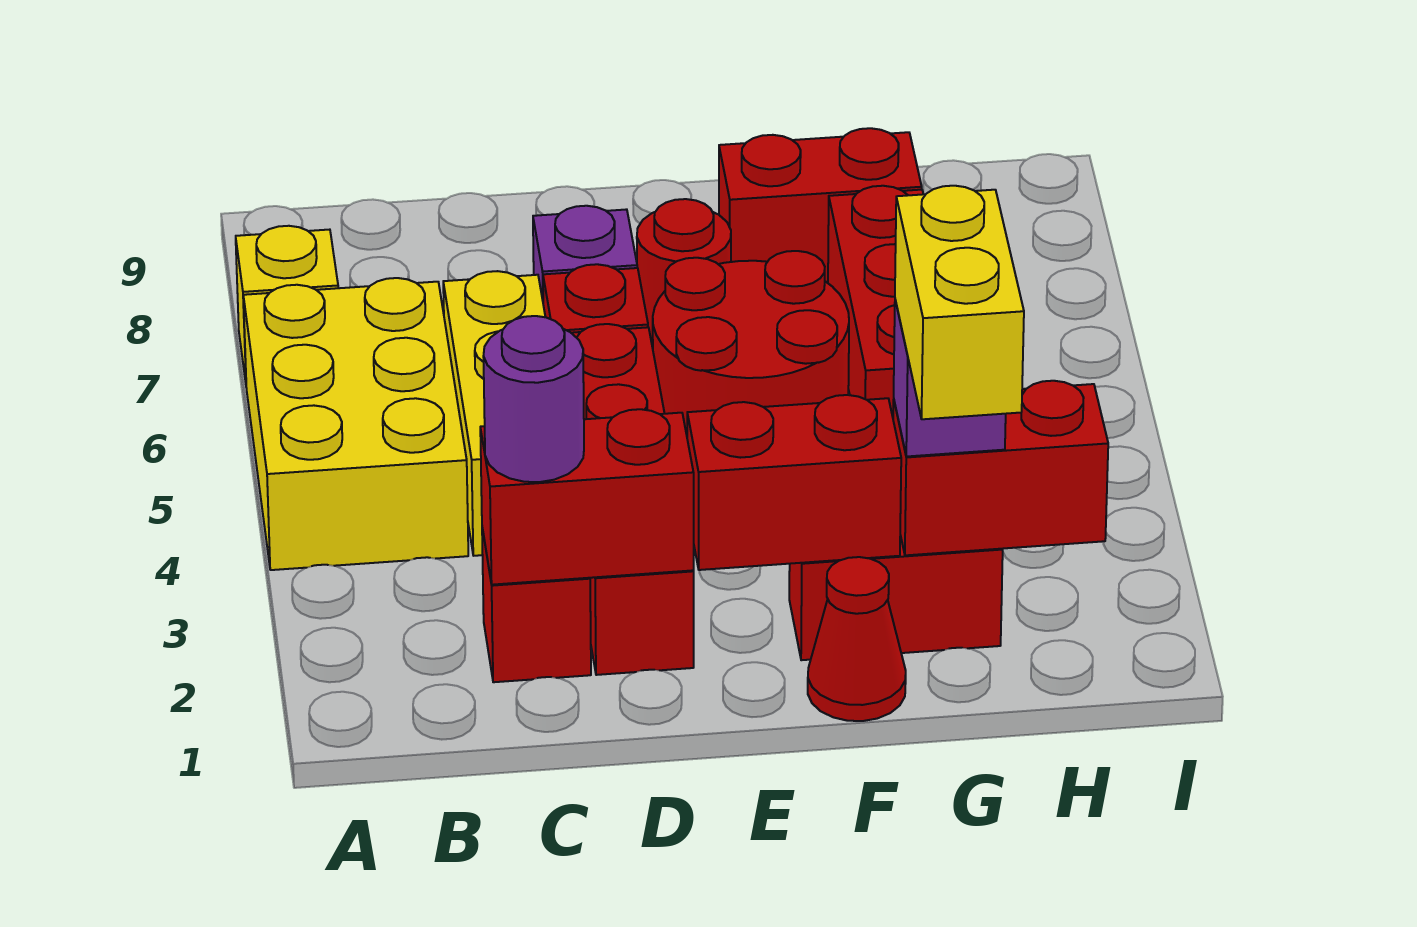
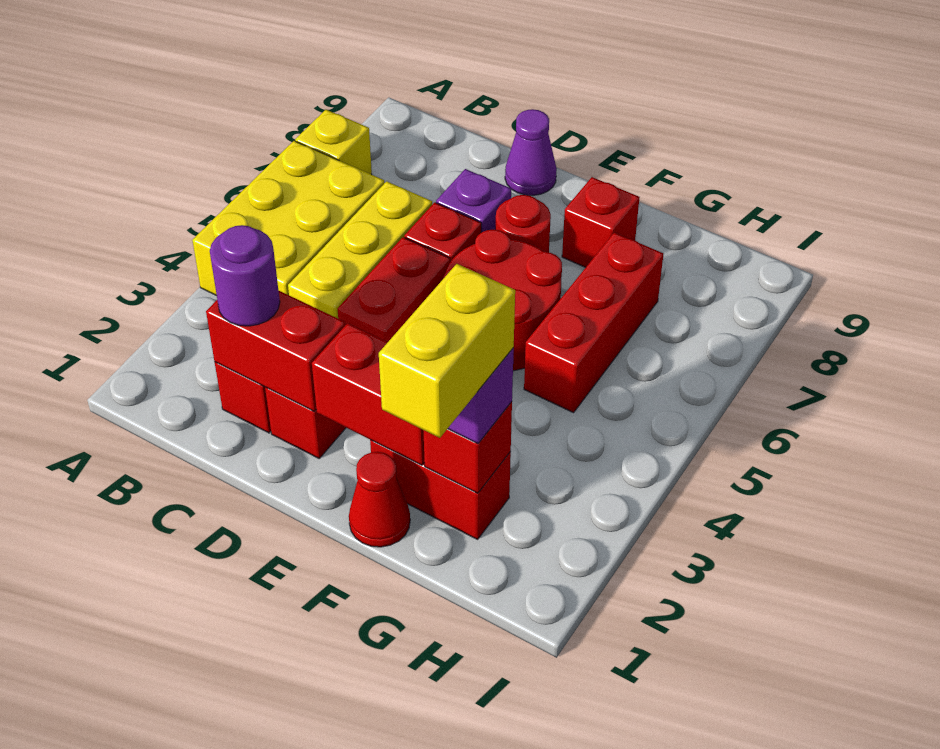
none -> purple cone D9 level 1
red brick F8:G8 level 1 -> red brick F8 level 1
red brick G2:H2 level 2 -> red brick G2 level 2

